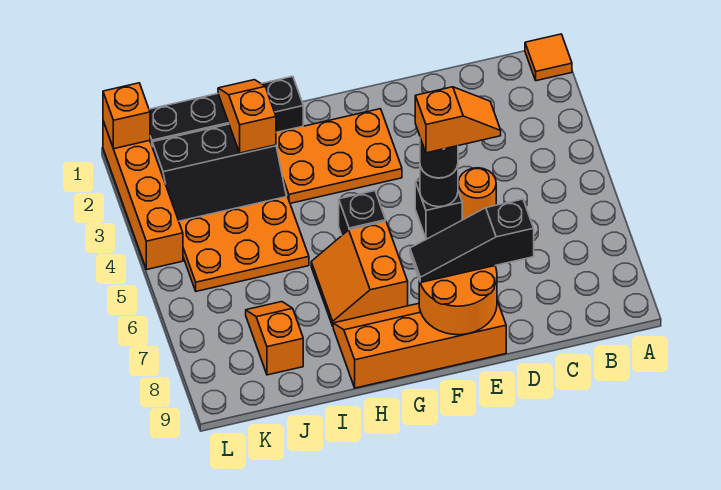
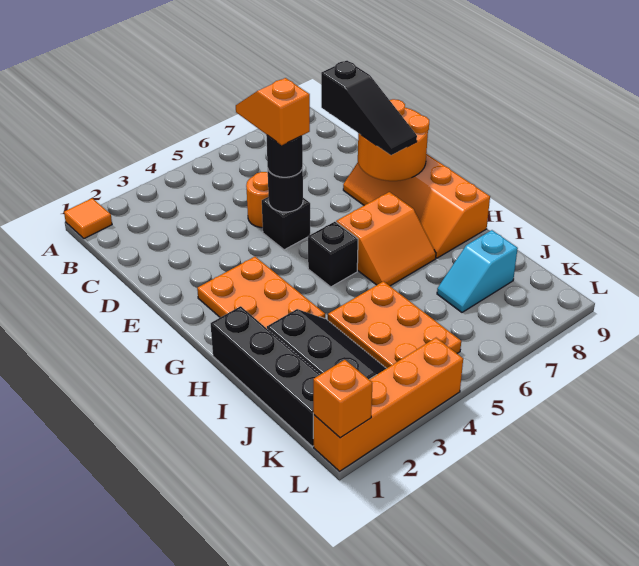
orange slope I1:I2 level 2 top 2 -> none
orange slope J7:J8 level 1 top 8 -> cyan slope J7:J8 level 1 top 8

